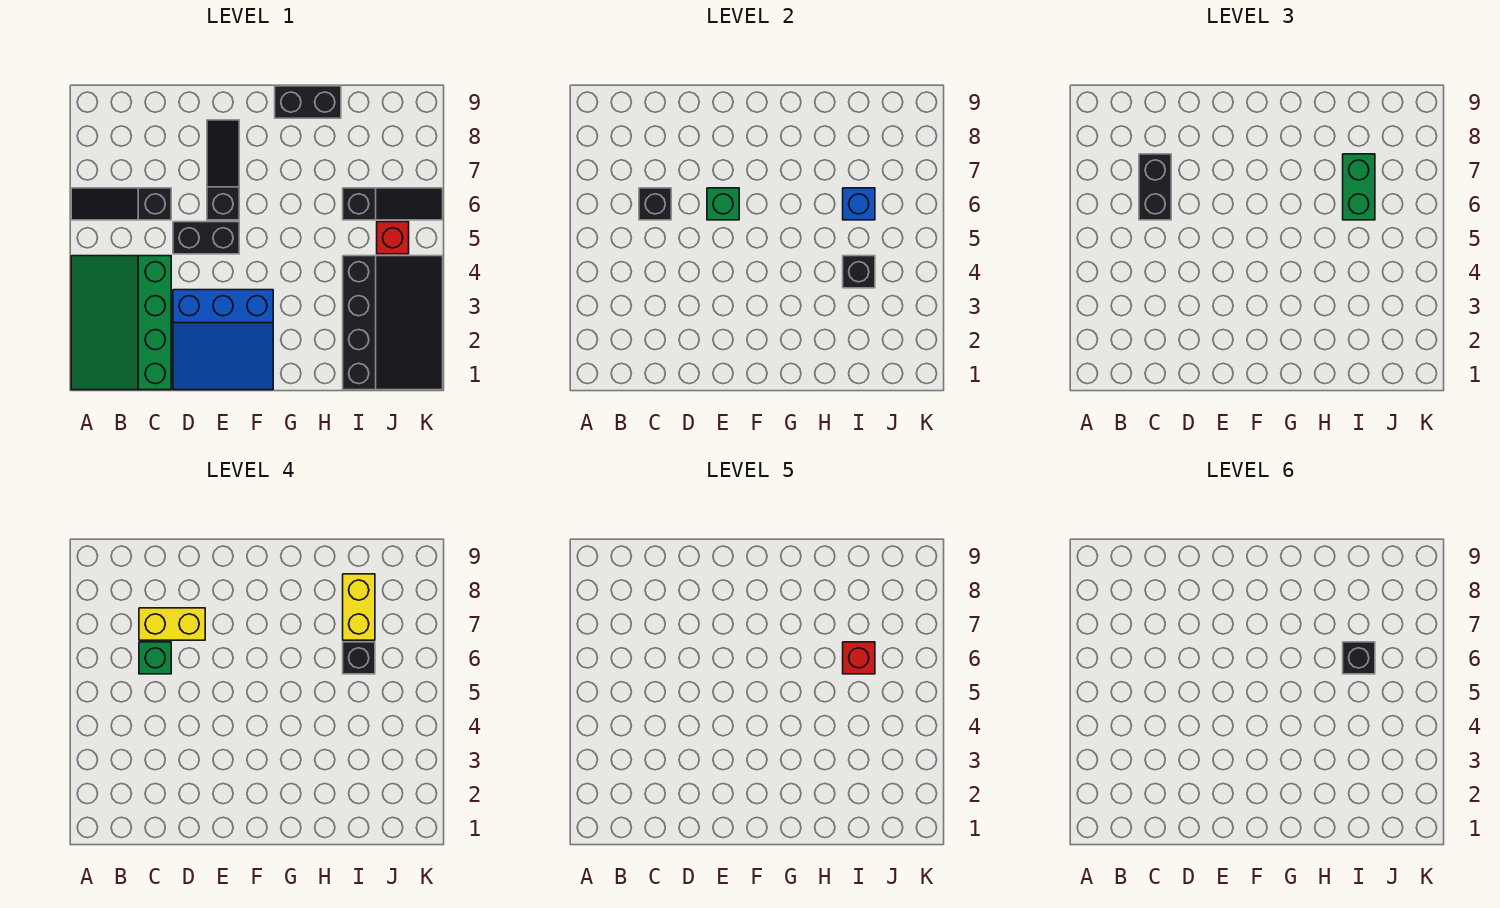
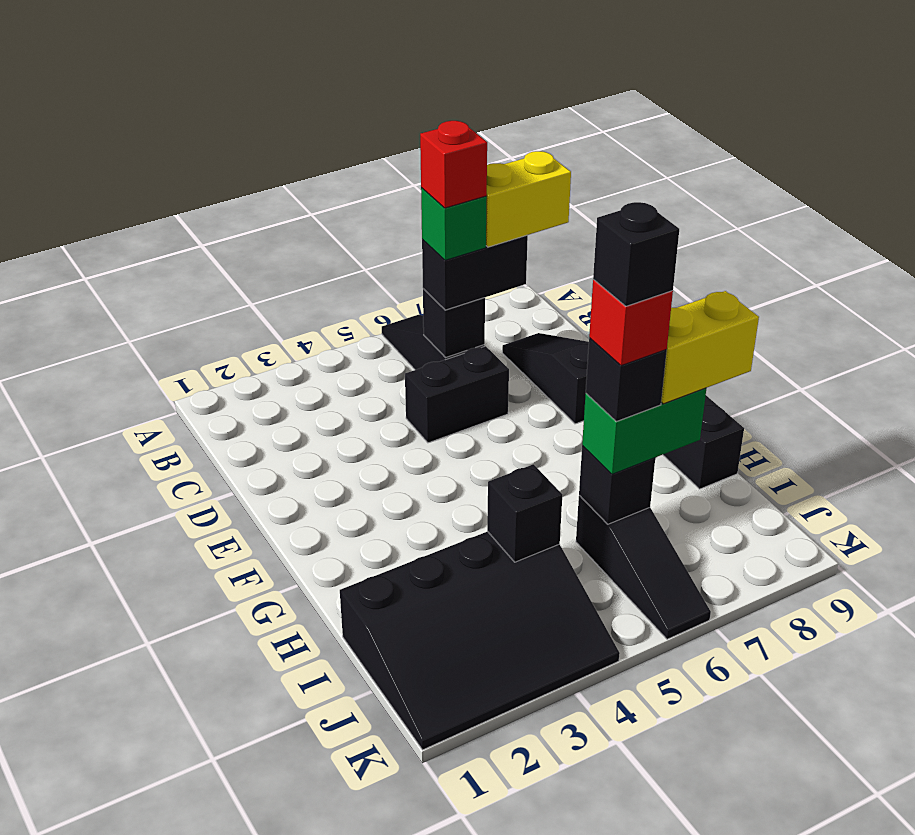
green slope A1:C4 level 1 top C -> none
yellow brick C7:D7 level 4 -> yellow brick C7:C8 level 4
blue slope D1:F3 level 1 top 3 -> none
black brick D5:E5 level 1 -> black brick D5:D6 level 1
black slope E6:E8 level 1 top 6 -> black slope C8:E8 level 1 top E
green brick E6 level 2 -> none
blue brick I6 level 2 -> black brick I6 level 2
red brick J5 level 1 -> red brick C6 level 5

